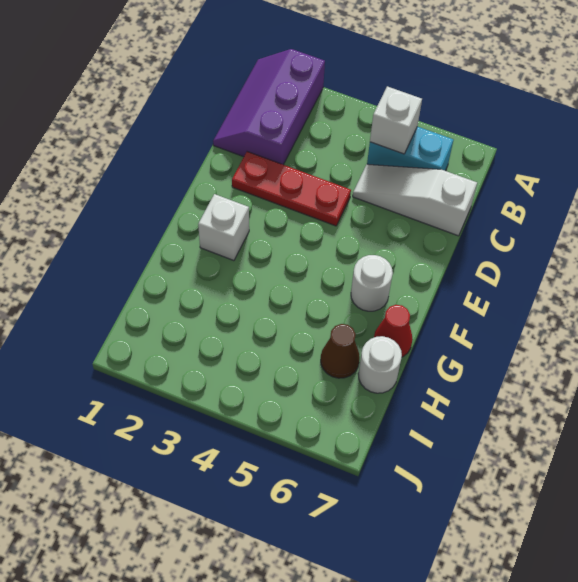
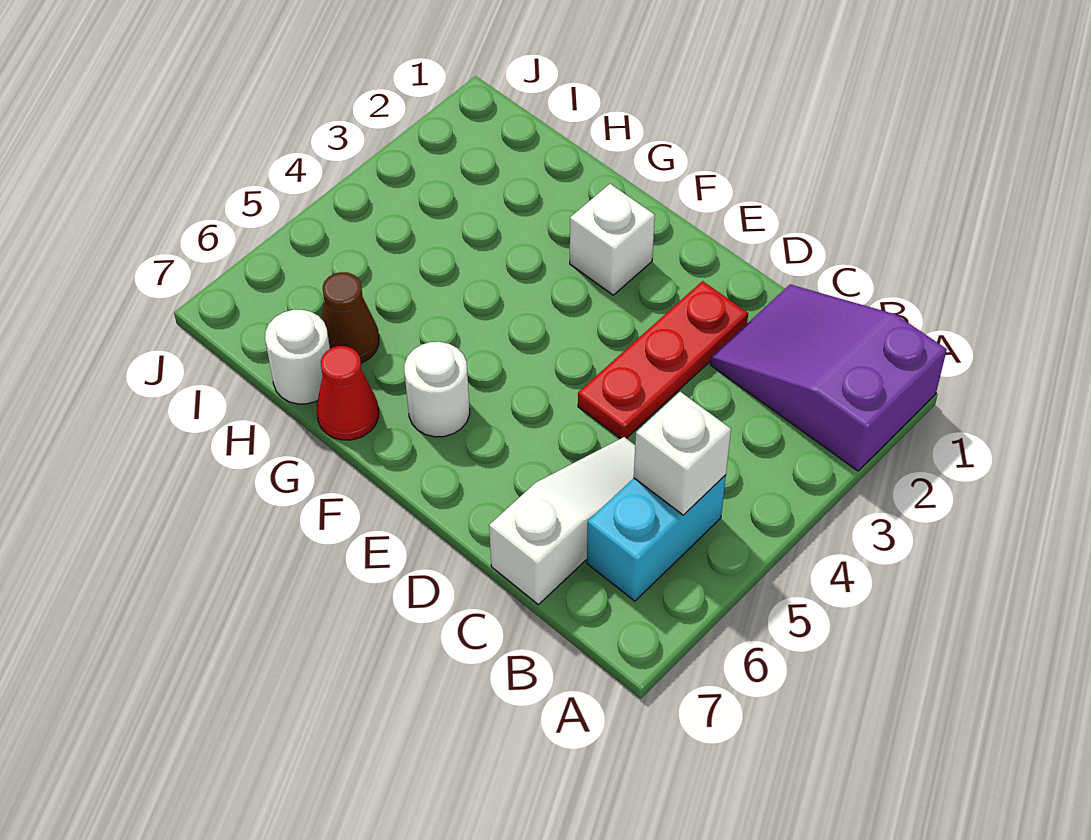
purple slope A1:C2 level 1 top 2 -> purple slope A1:C2 level 1 top A

